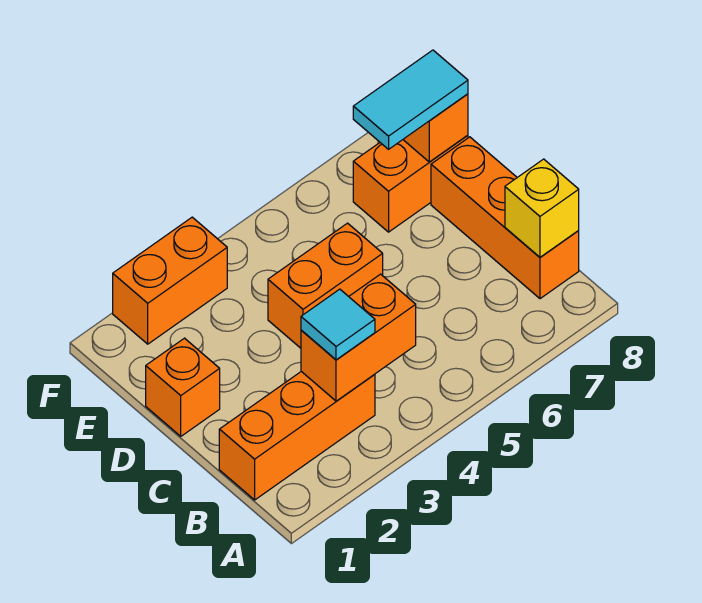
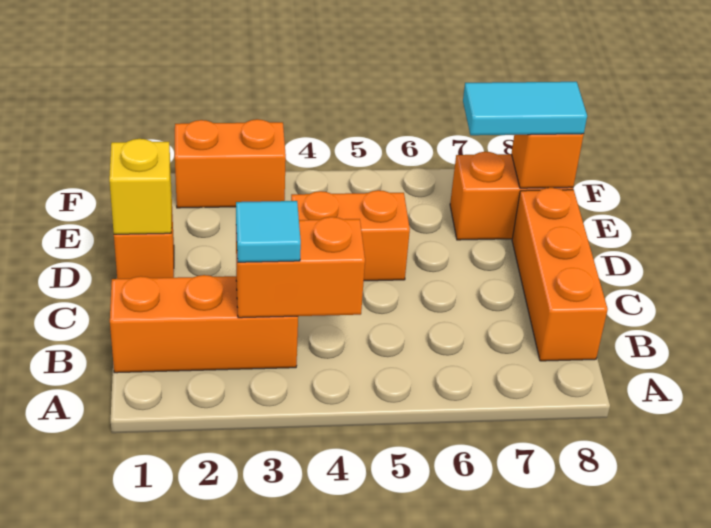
yellow brick B8 level 2 -> yellow brick D1 level 2

